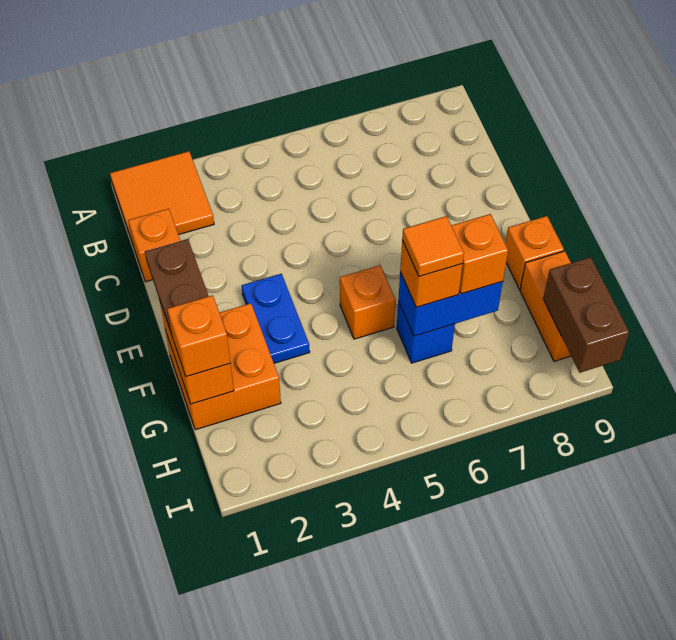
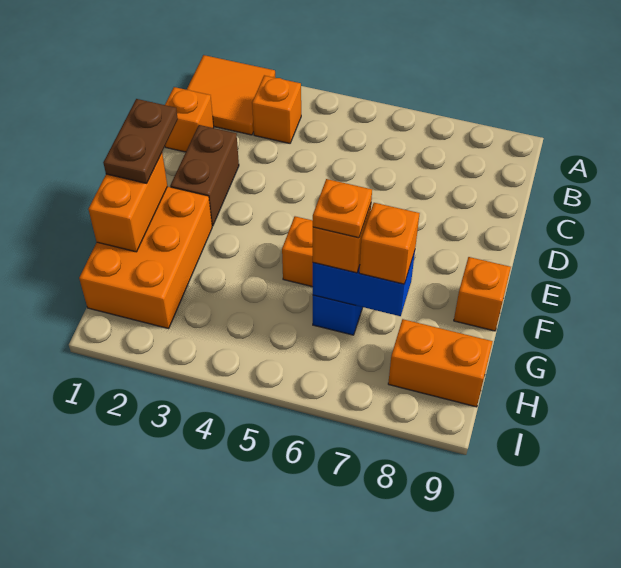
blue plate E3:F3 level 1 -> none
orange brick F1:G2 level 1 -> orange brick F1:H2 level 1
orange brick G1 level 3 -> orange brick B3 level 1
orange tile G6 level 4 -> orange plate G6 level 4
orange brick G9:H9 level 1 -> orange brick H8:H9 level 1
brown brick H9:I9 level 2 -> brown brick D2:E2 level 1

